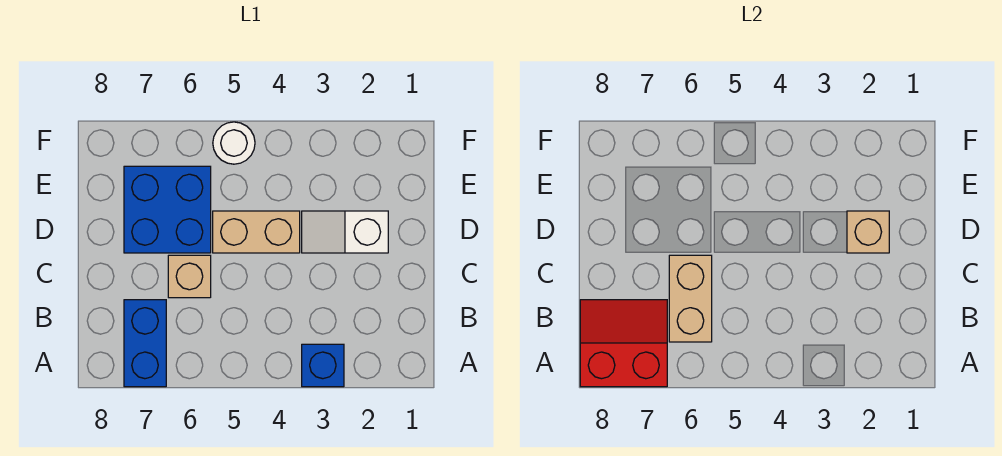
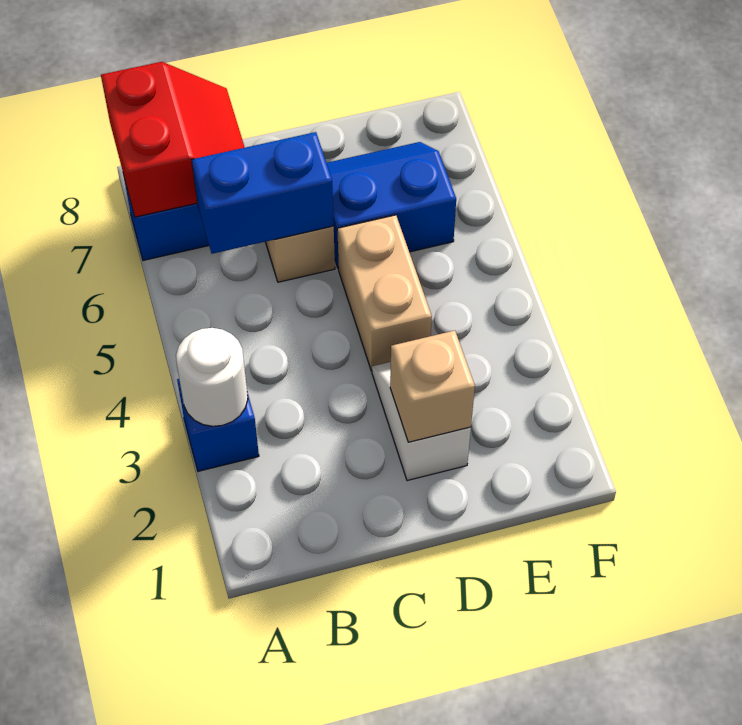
tan brick B6:C6 level 2 -> blue brick B6:C6 level 2
blue brick D6:E7 level 1 -> blue slope D6:E7 level 1 top 6
white round brick F5 level 1 -> white round brick A3 level 2

